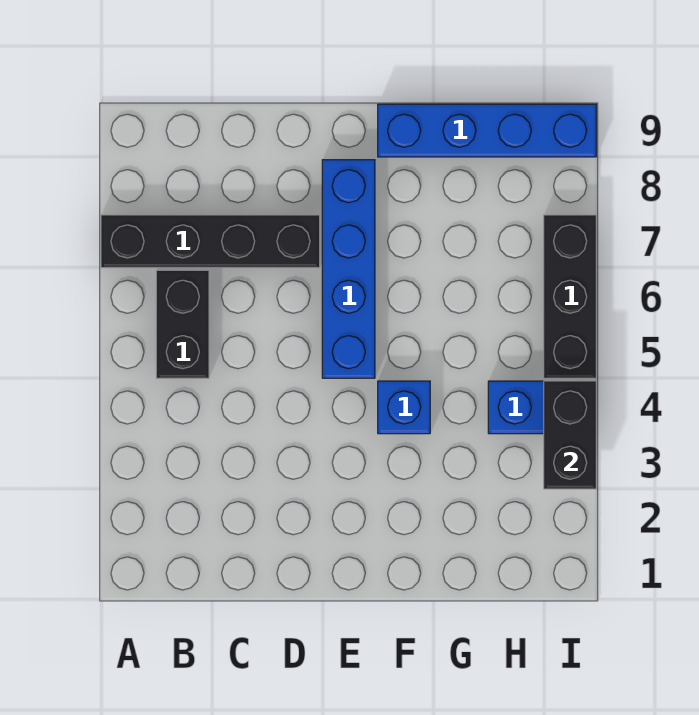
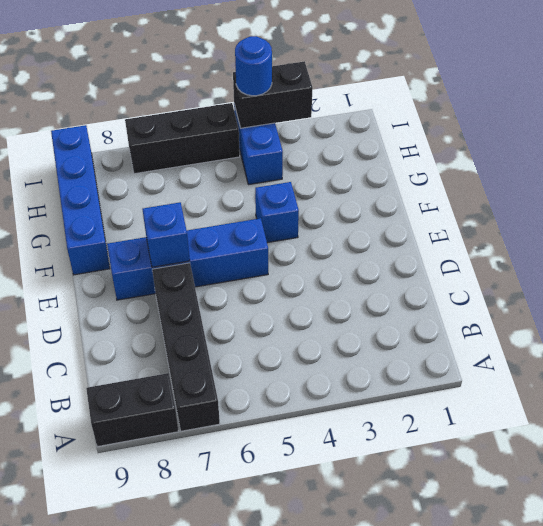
black brick B5:B6 level 1 -> black brick A8:A9 level 1
none -> blue brick E7 level 2
none -> blue round brick I4 level 3

